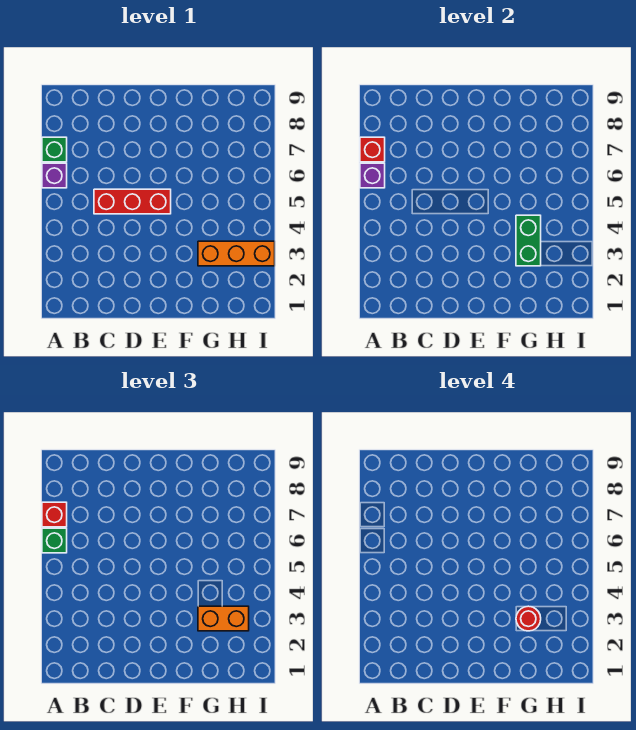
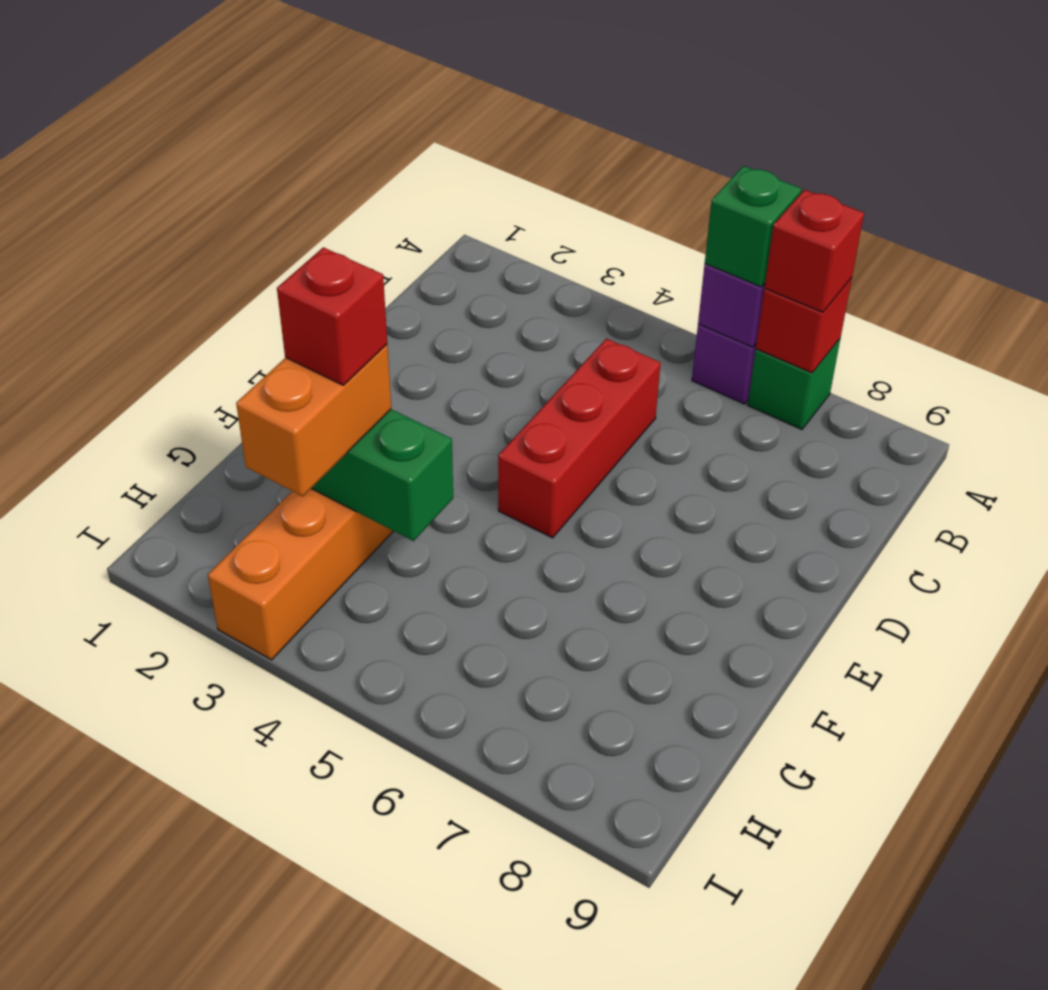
red round brick G3 level 4 -> red brick G3 level 4

